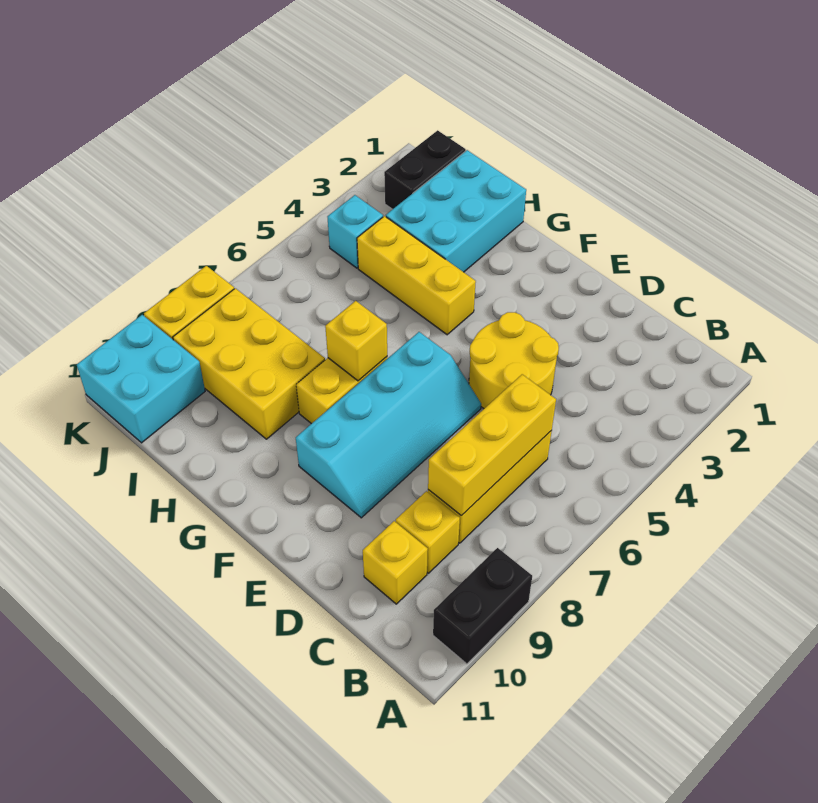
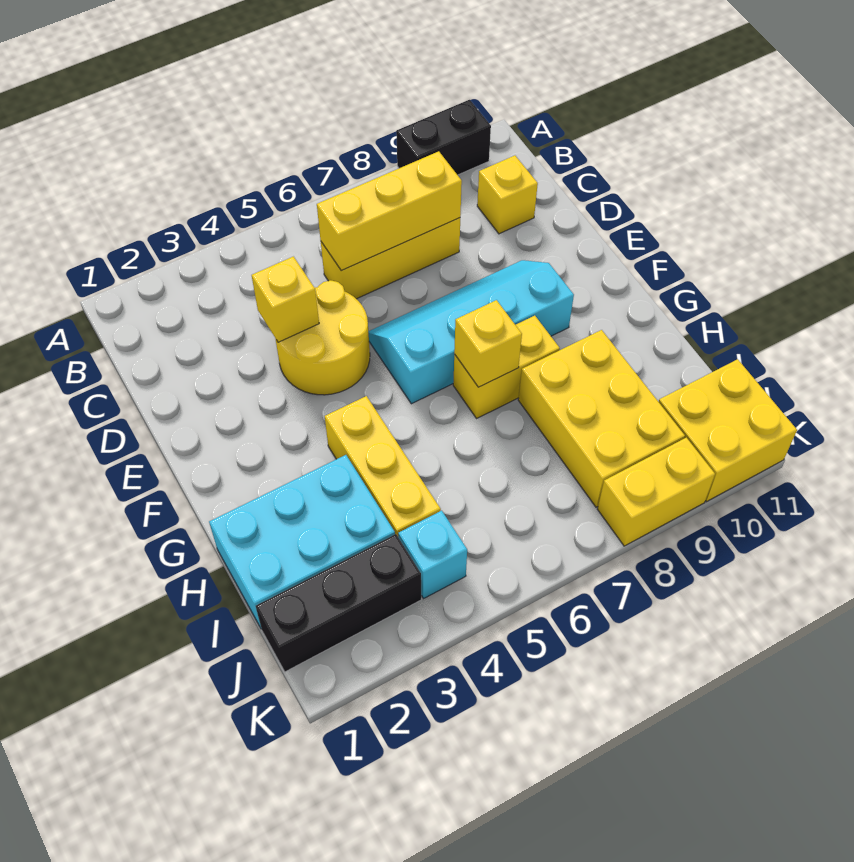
yellow brick C9 level 1 -> yellow brick D4 level 2
black brick J1:J2 level 1 -> black brick J1:J3 level 1
cyan brick J10:K11 level 1 -> yellow brick J10:K11 level 1

